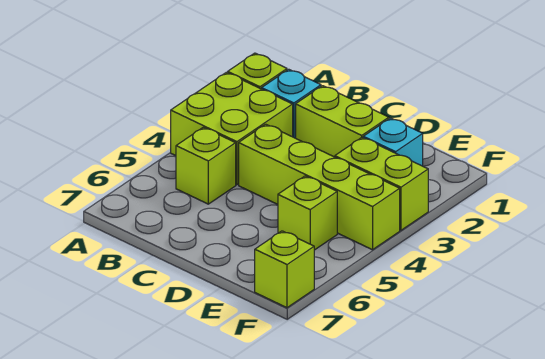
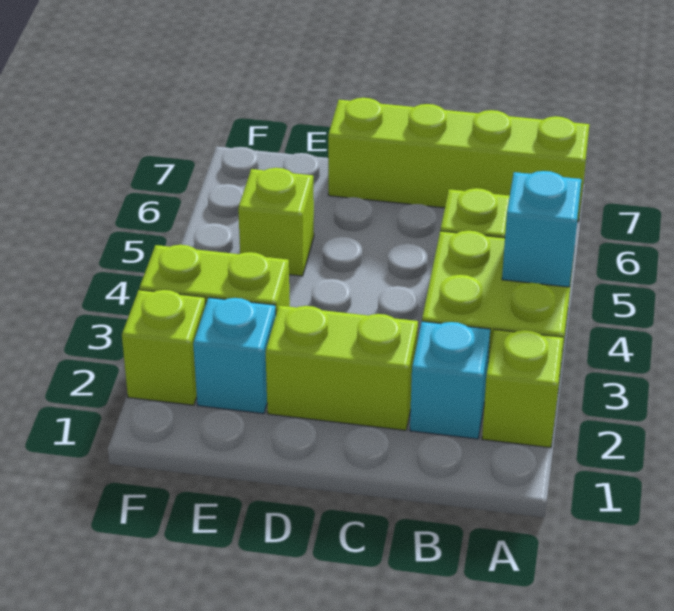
none -> cyan brick A4 level 2
lime brick C4:F4 level 1 -> lime brick A7:D7 level 1
lime brick F7 level 1 -> lime brick F2 level 1

